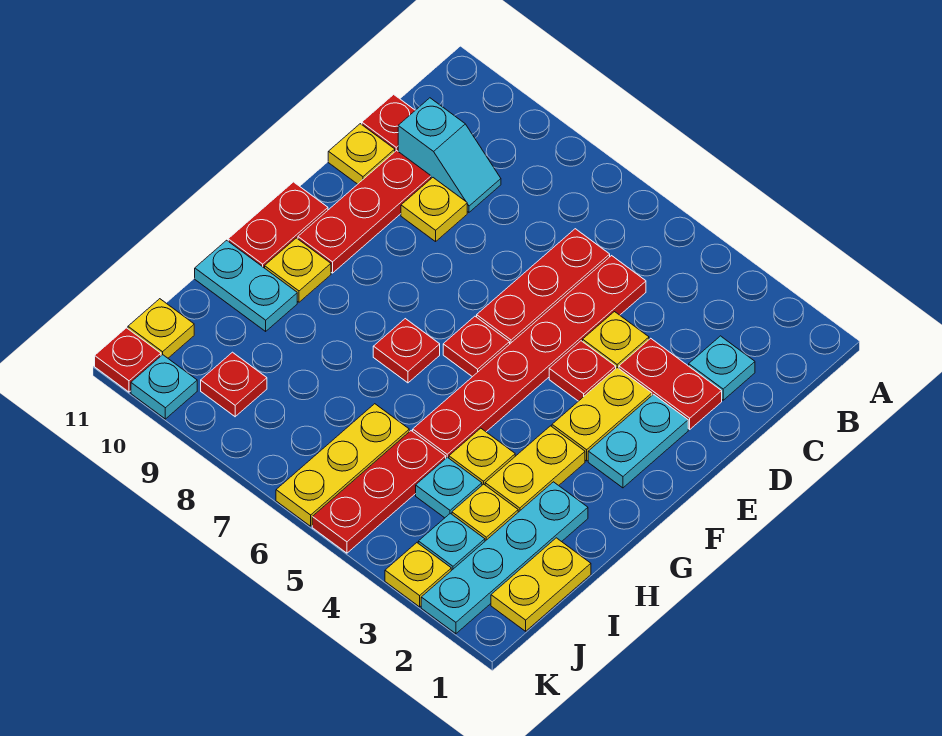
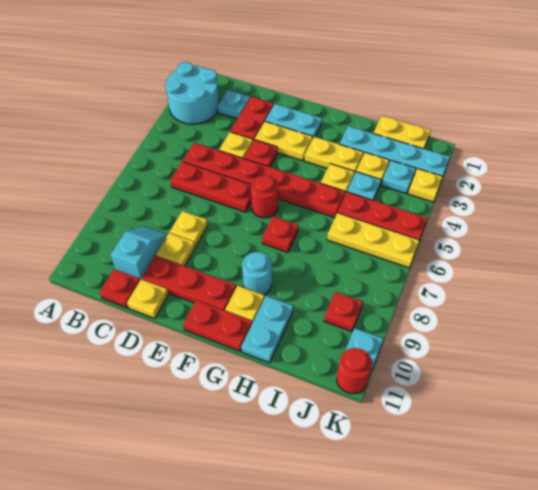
none -> cyan round brick A2:B3 level 1
red plate F6 level 1 -> red round brick F6 level 1
none -> cyan round brick G9 level 1
yellow plate J11 level 1 -> yellow plate D8 level 1
red plate K11 level 1 -> red round brick K11 level 1

